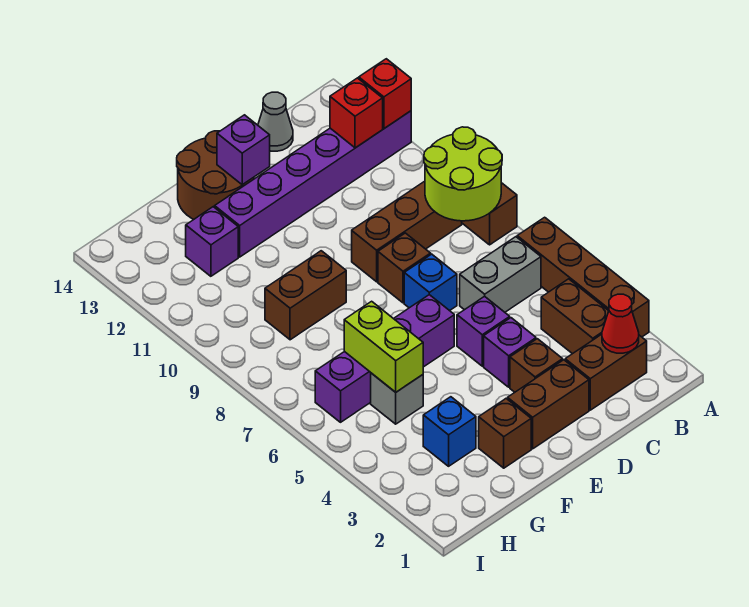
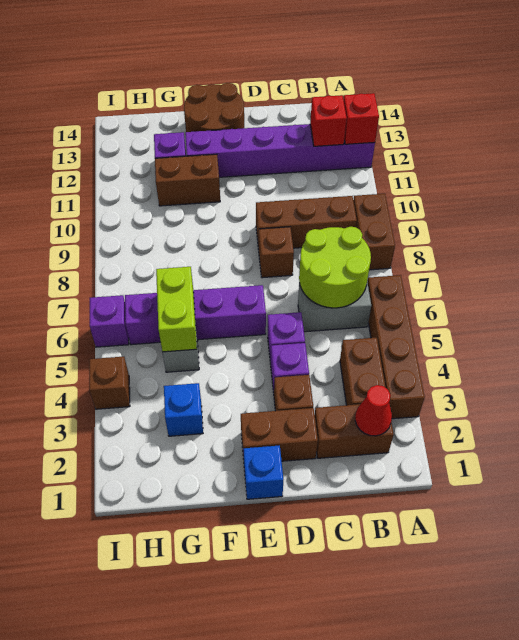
lime round brick A8:B9 level 2 -> lime round brick B6:C7 level 2
grey cone C14 level 1 -> none
blue brick D7 level 1 -> blue brick E1 level 1
purple brick E13 level 2 -> purple brick I6 level 1
brown brick F2 level 1 -> brown brick I4 level 1
brown brick F9:G9 level 1 -> brown brick F11:G11 level 1

